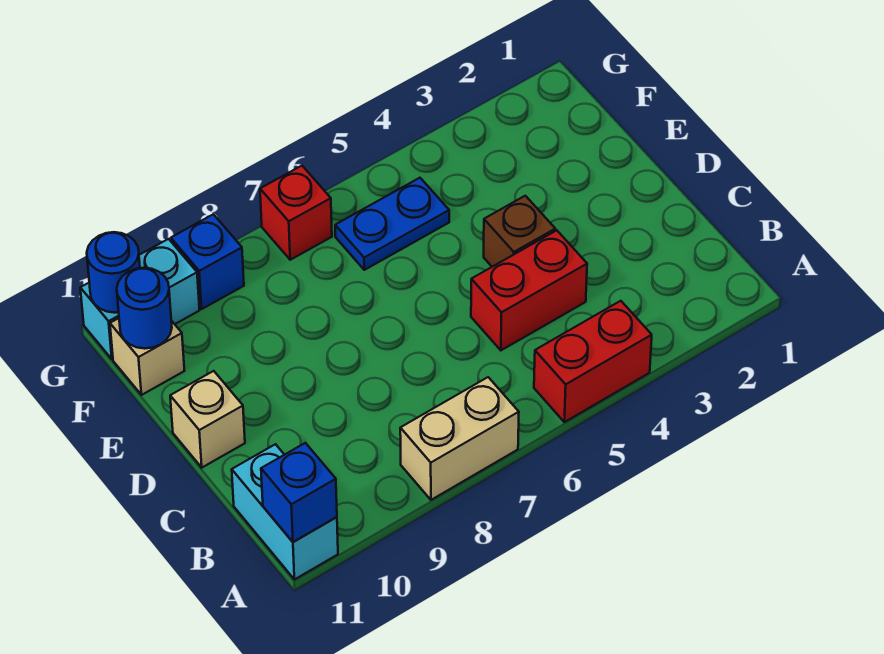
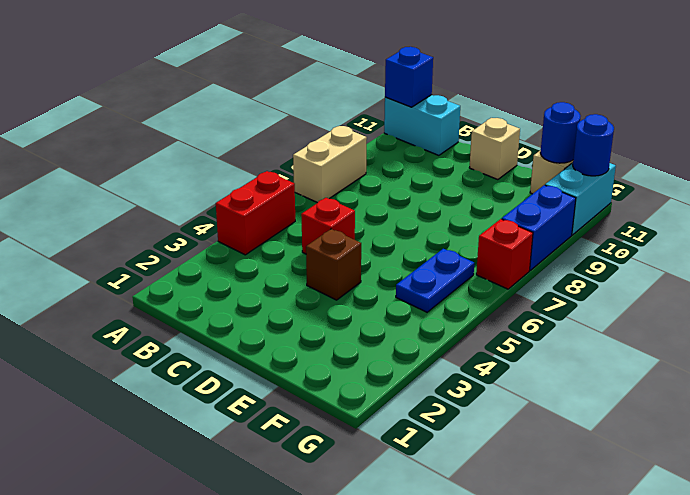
red brick C4:C5 level 1 -> red brick C5 level 1
blue brick G9 level 1 -> blue brick G8:G9 level 1

